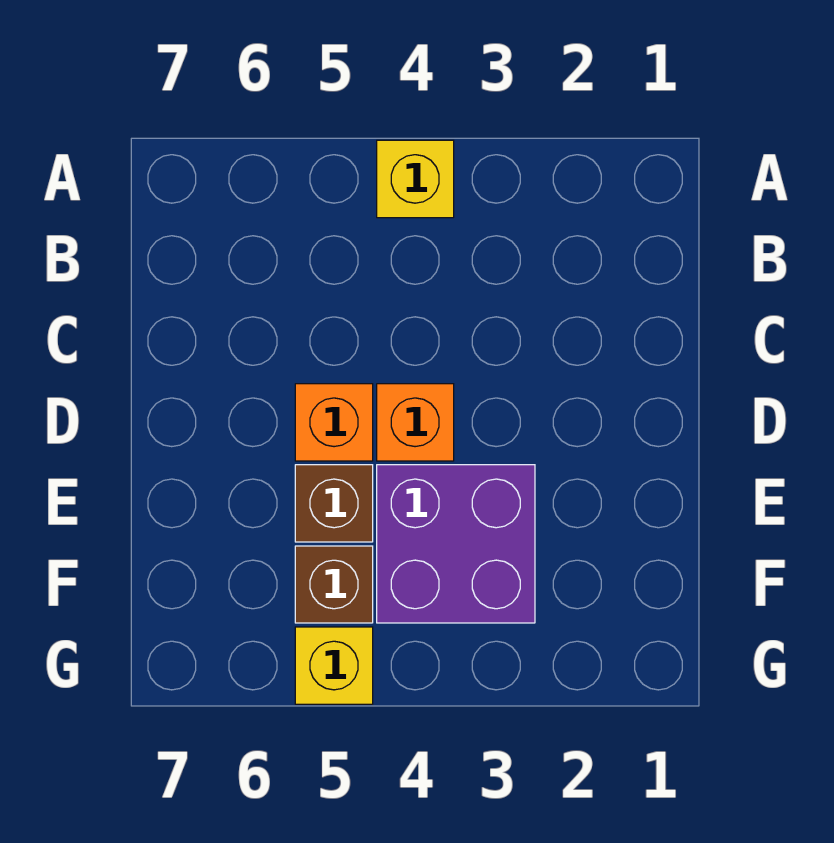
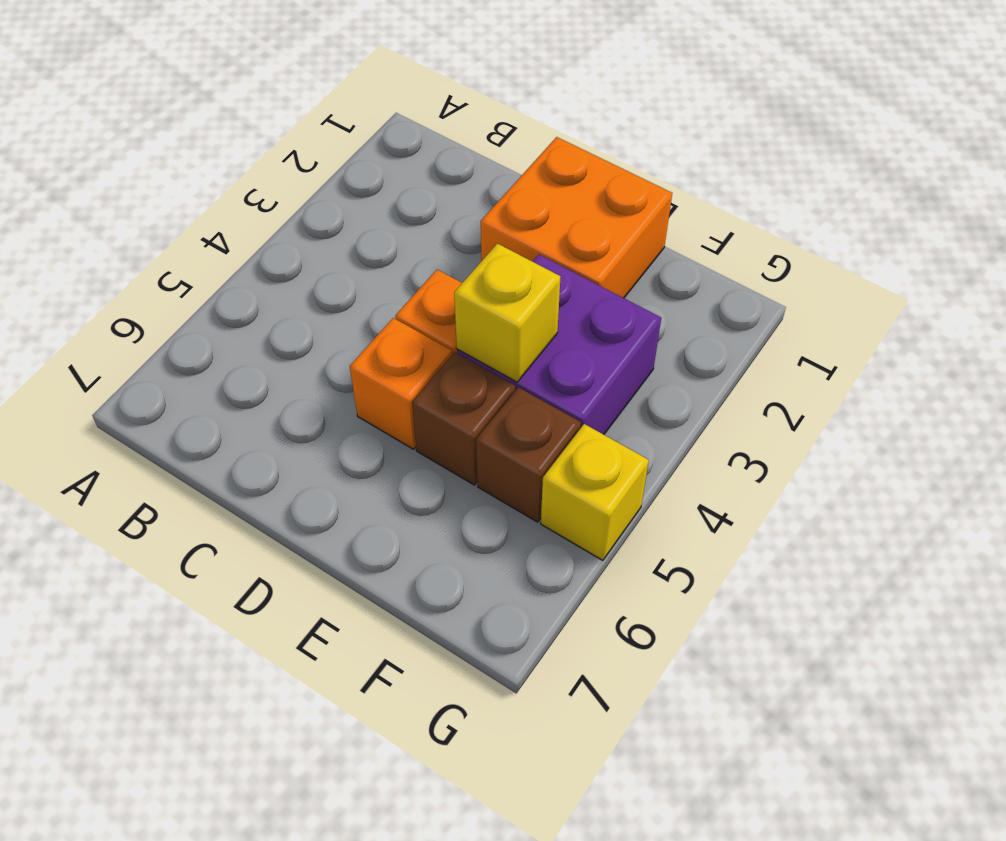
yellow brick A4 level 1 -> yellow brick E4 level 2
none -> orange brick D1:E2 level 1

